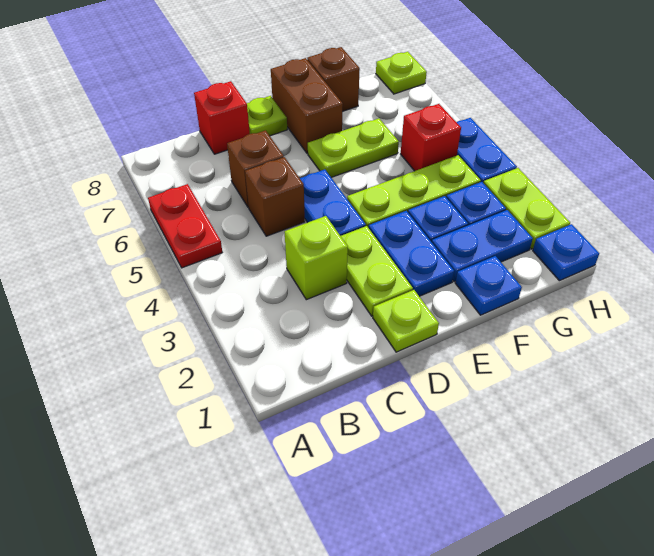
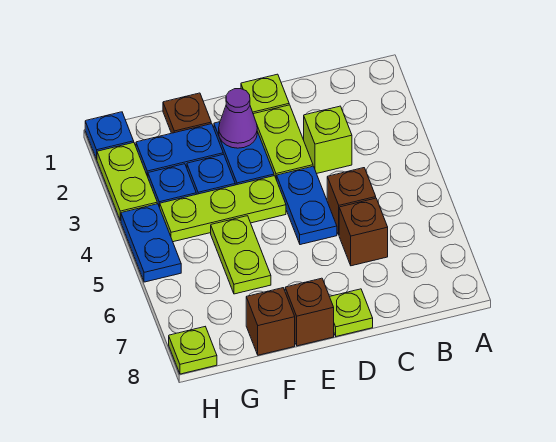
red plate A5:A6 level 1 -> none
red brick C8 level 1 -> none
none -> purple cone E2 level 2
lime plate E6:F6 level 1 -> lime plate F5:F6 level 1
brown brick E7:E8 level 1 -> brown brick E8 level 1
blue plate F1 level 1 -> brown plate F1 level 1
red brick G5 level 1 -> none

